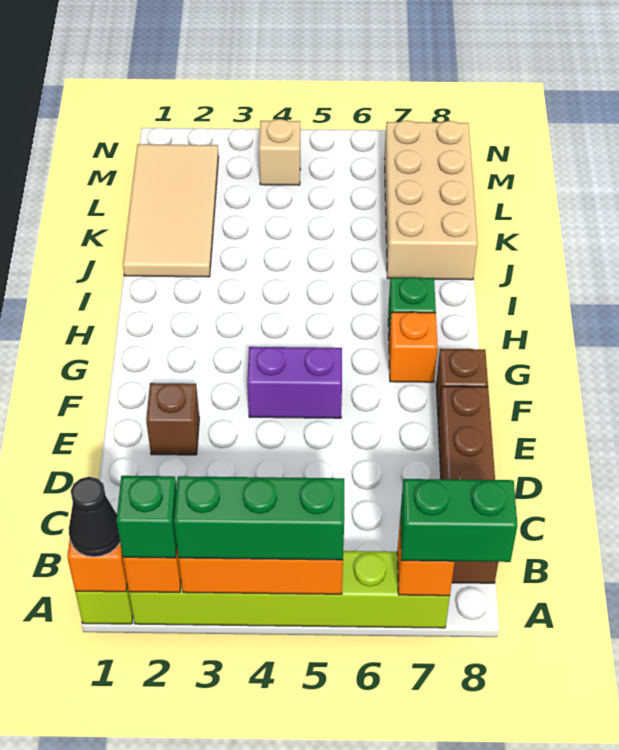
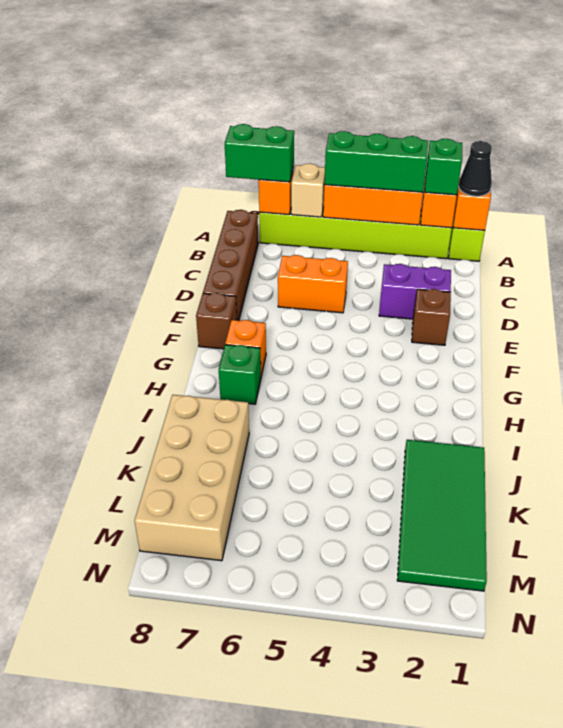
none -> orange brick D5:D6 level 1
purple brick F4:F5 level 1 -> purple brick D2:D3 level 1
tan tile J1:M2 level 1 -> green tile J1:M2 level 1
tan brick M4 level 1 -> tan brick A6 level 2

